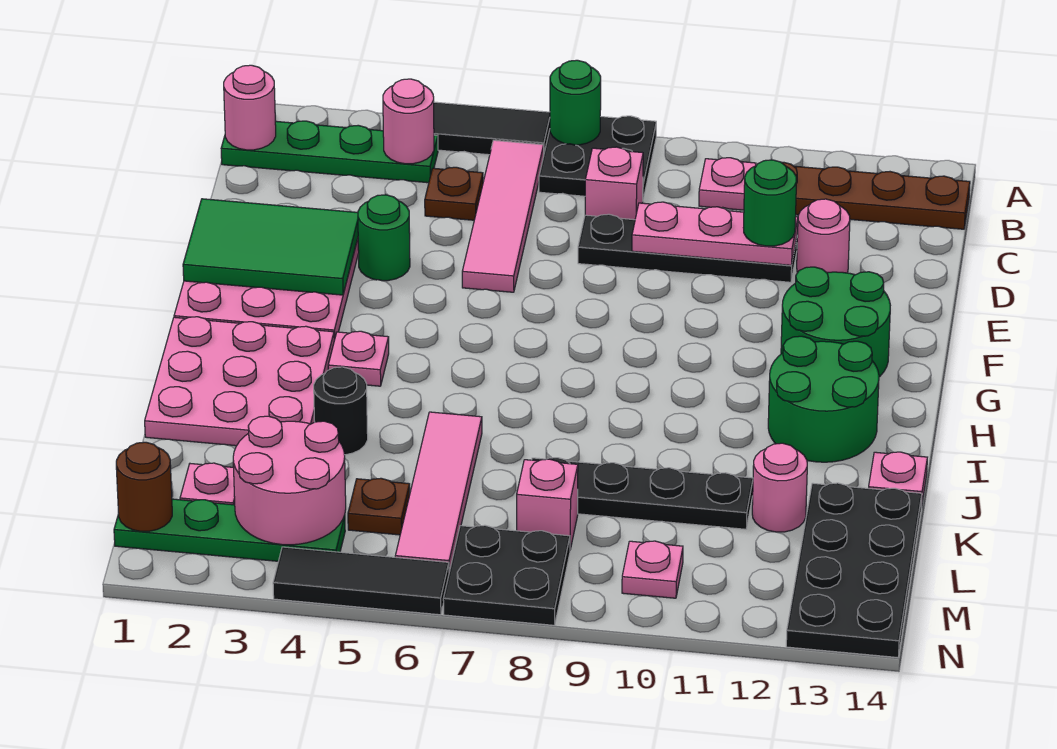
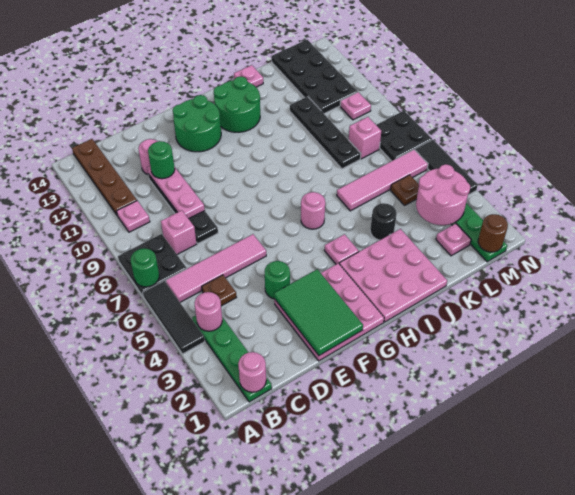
pink round brick K12 level 1 -> pink round brick H6 level 1
black plate K13:N14 level 1 -> black plate L11:M14 level 1

